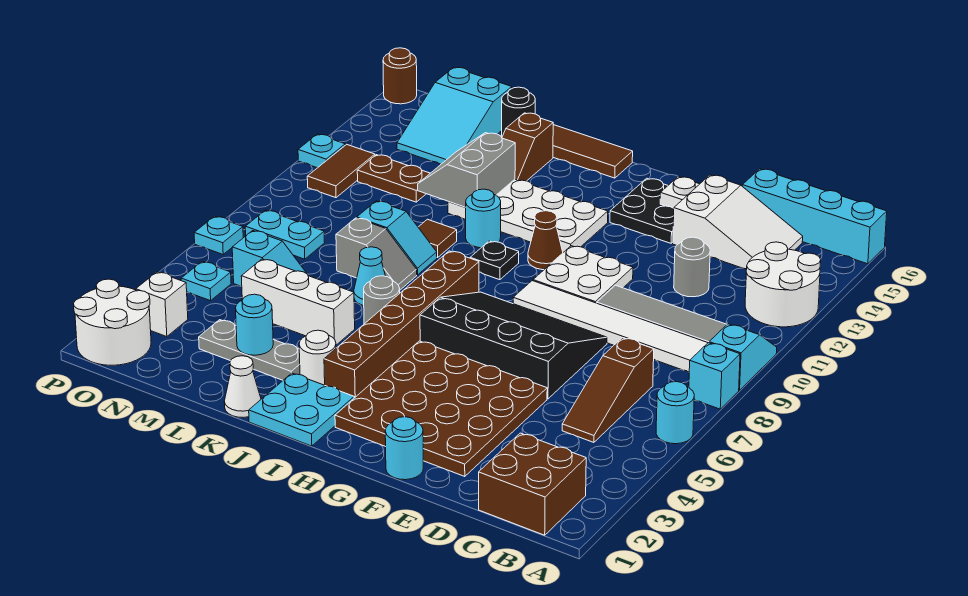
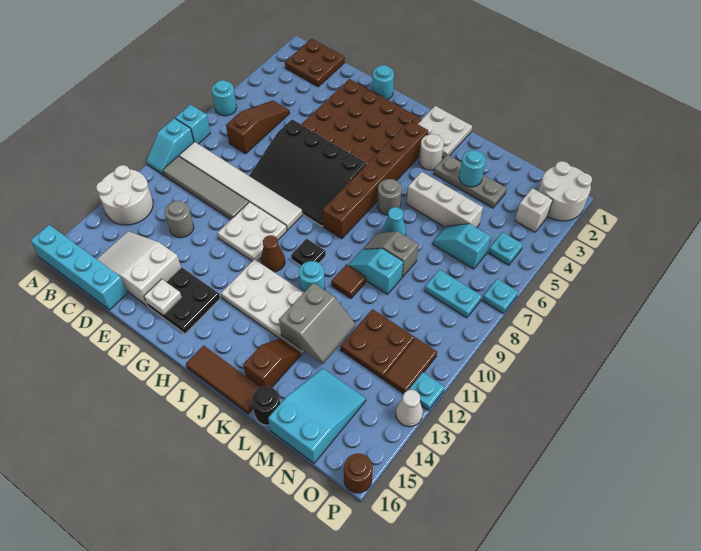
brown brick B1:C2 level 1 -> brown plate B1:C2 level 1
cyan plate I1:J2 level 1 -> white plate I1:J2 level 1
white cone K1 level 1 -> white cone P13 level 1
brown plate M12:N12 level 1 -> brown plate M11:N12 level 1

